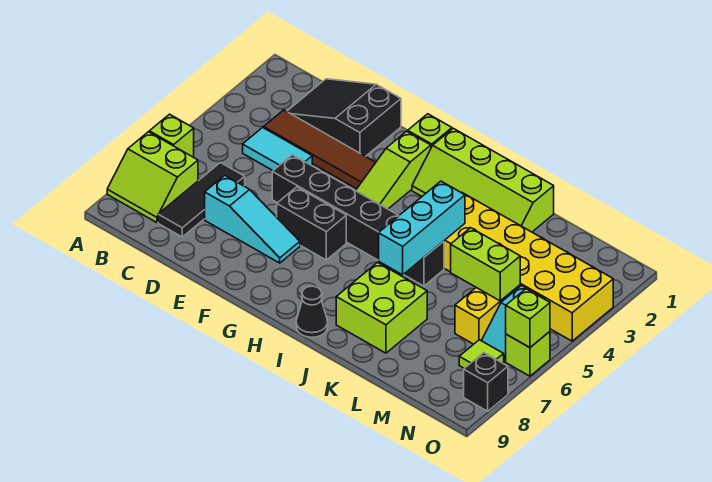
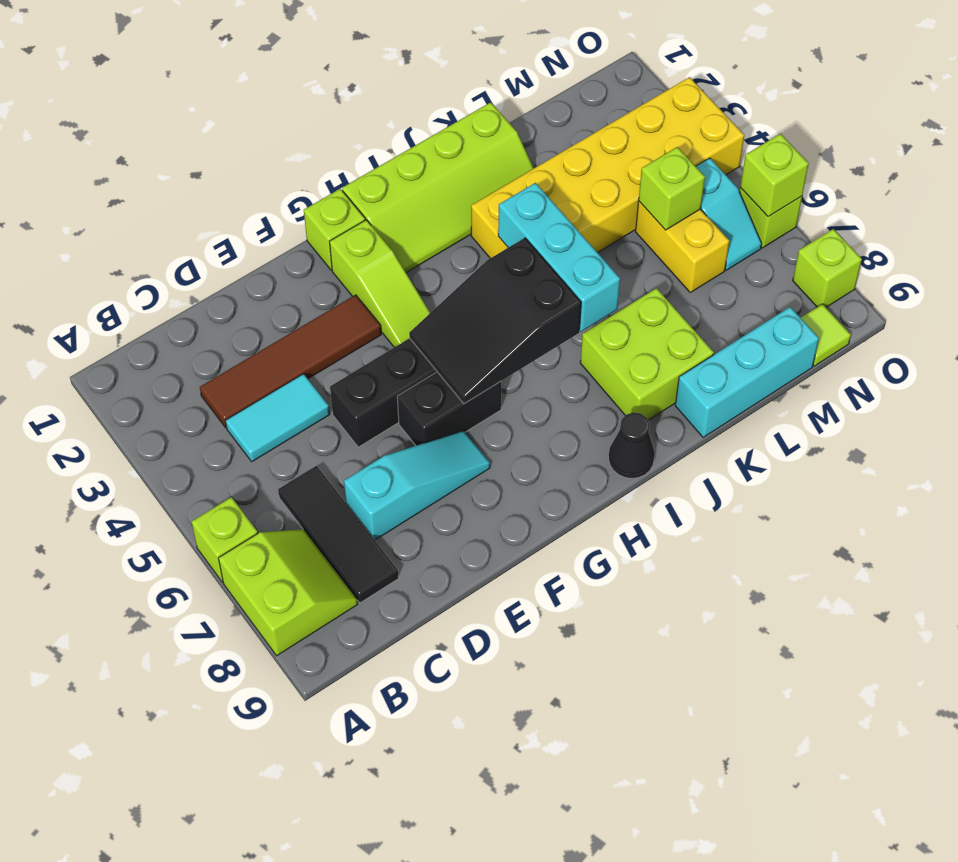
lime slope A7:B8 level 1 top 7 -> lime slope A7:B8 level 1 top A
black slope C1:E2 level 1 top E -> black slope G5:I6 level 2 top I
none -> cyan brick K9:M9 level 1
lime brick L5:M5 level 2 -> lime brick M5 level 2
lime tile N7 level 1 -> lime tile N9 level 1
black brick O8 level 1 -> lime brick O8 level 1

